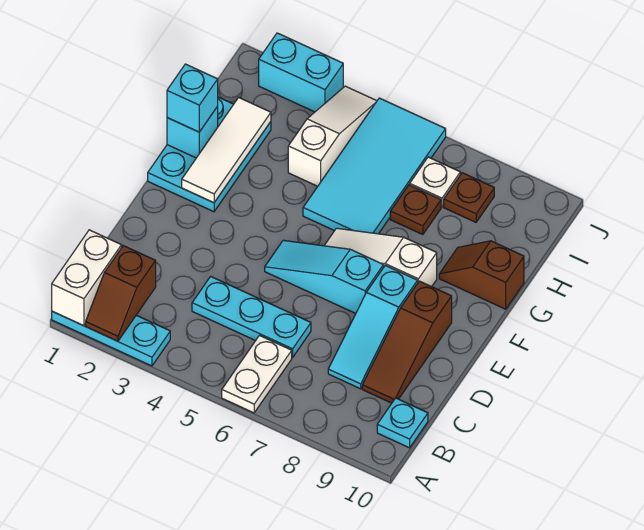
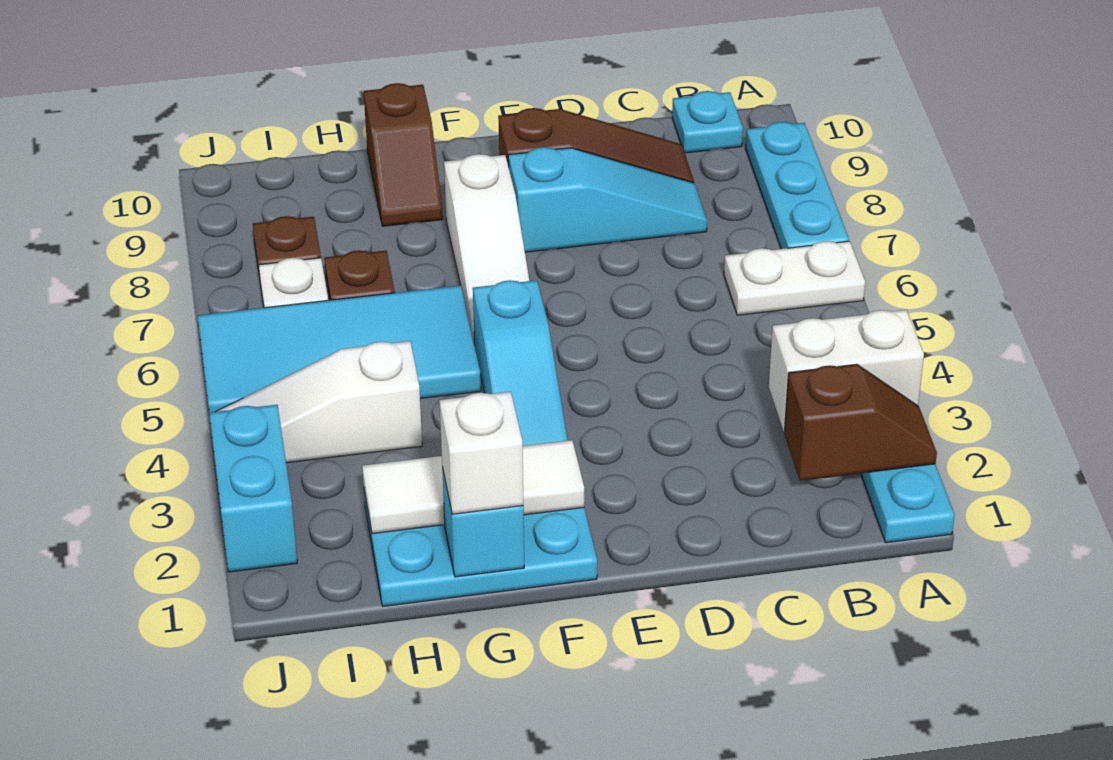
white brick A1:B1 level 2 -> white brick A3:B3 level 2
cyan plate C4:C6 level 1 -> cyan plate A7:A9 level 1
cyan slope E5:E7 level 1 top 7 -> cyan slope F3:F5 level 1 top 5
cyan brick G1 level 3 -> white brick G1 level 3

